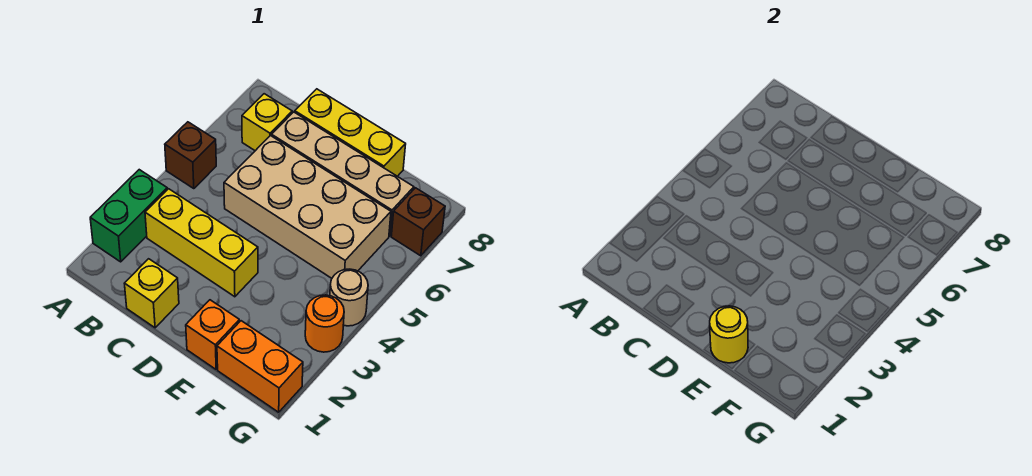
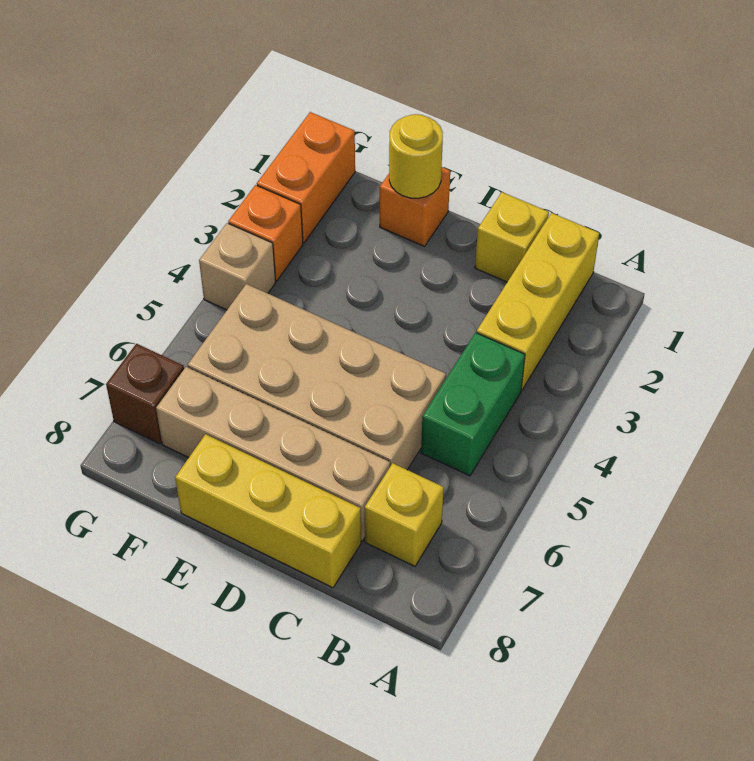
green brick A2:A3 level 1 -> green brick B4:B5 level 1
brown brick A5 level 1 -> none
yellow brick B3:D3 level 1 -> yellow brick B1:B3 level 1
orange brick F1:G1 level 1 -> orange brick G1:G2 level 1
orange round brick G3 level 1 -> orange brick G3 level 1
tan round brick G4 level 1 -> tan brick G4 level 1

